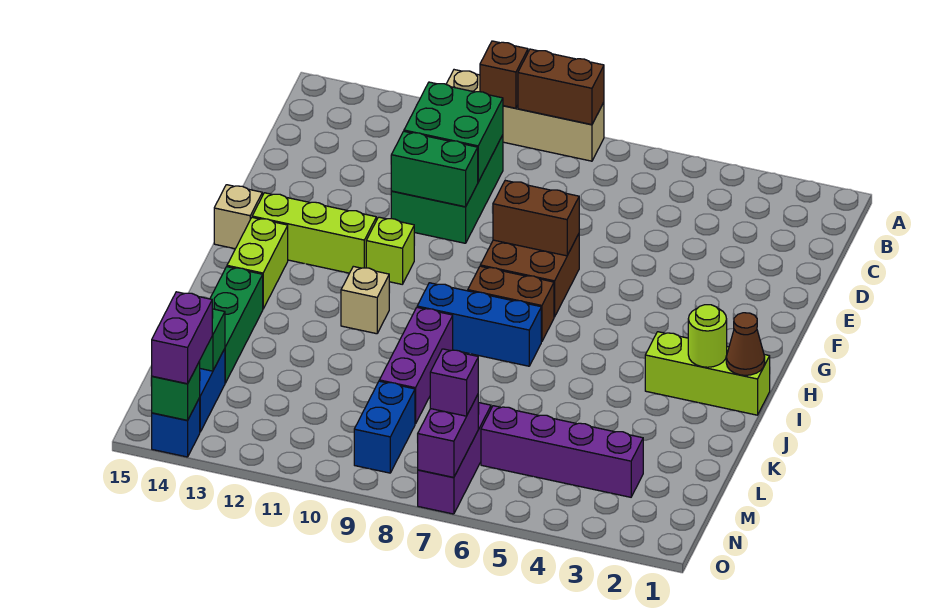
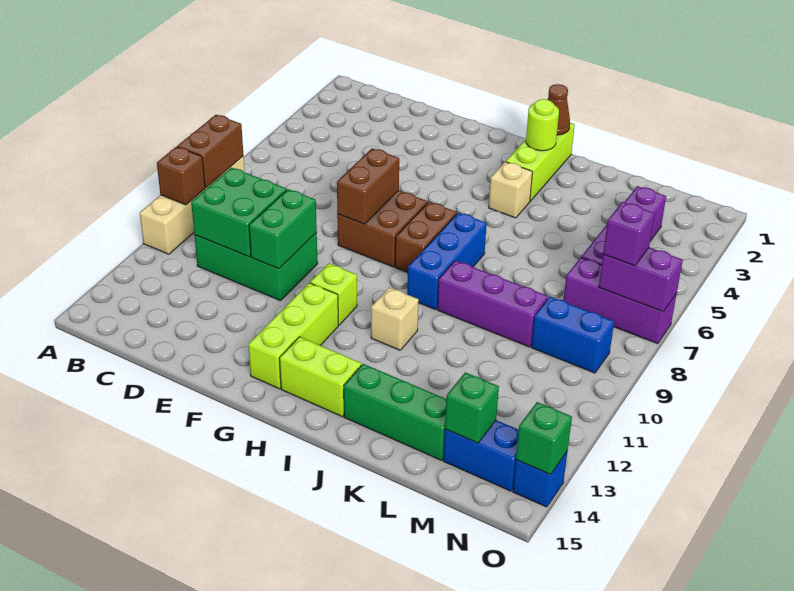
tan brick G15 level 1 -> tan brick I4 level 1
purple brick N14:O14 level 3 -> none

